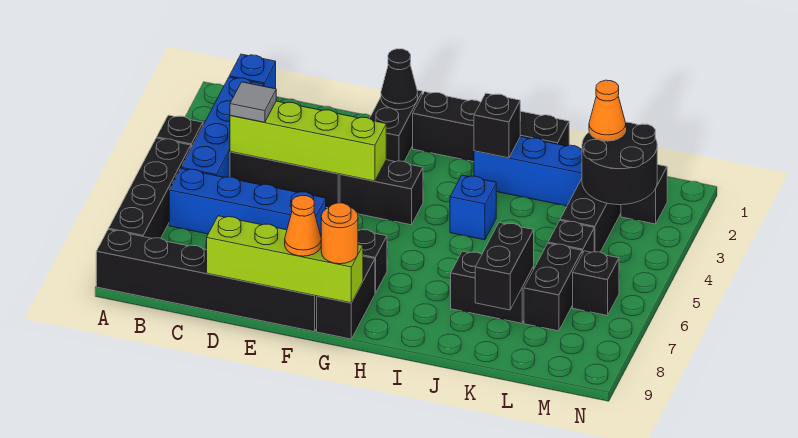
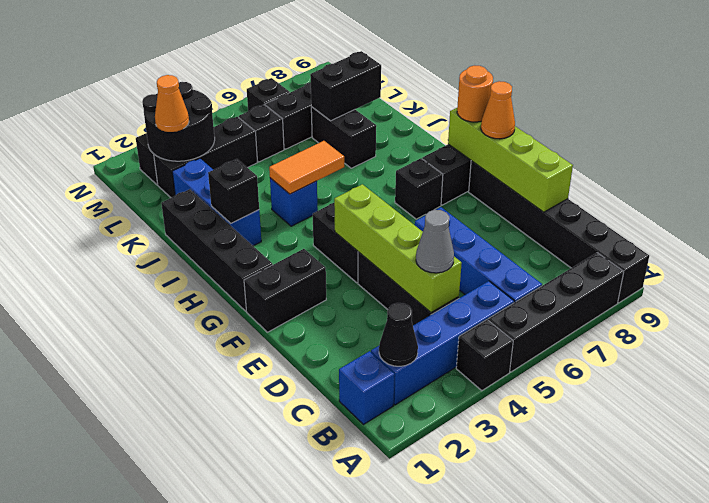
grey tile C4 level 3 -> grey cone C4 level 3
black cone F1 level 2 -> black cone B2 level 2
none -> orange tile I4:I5 level 2

